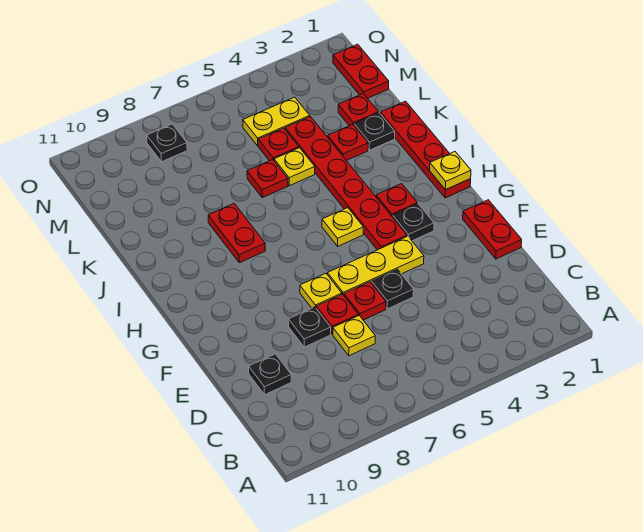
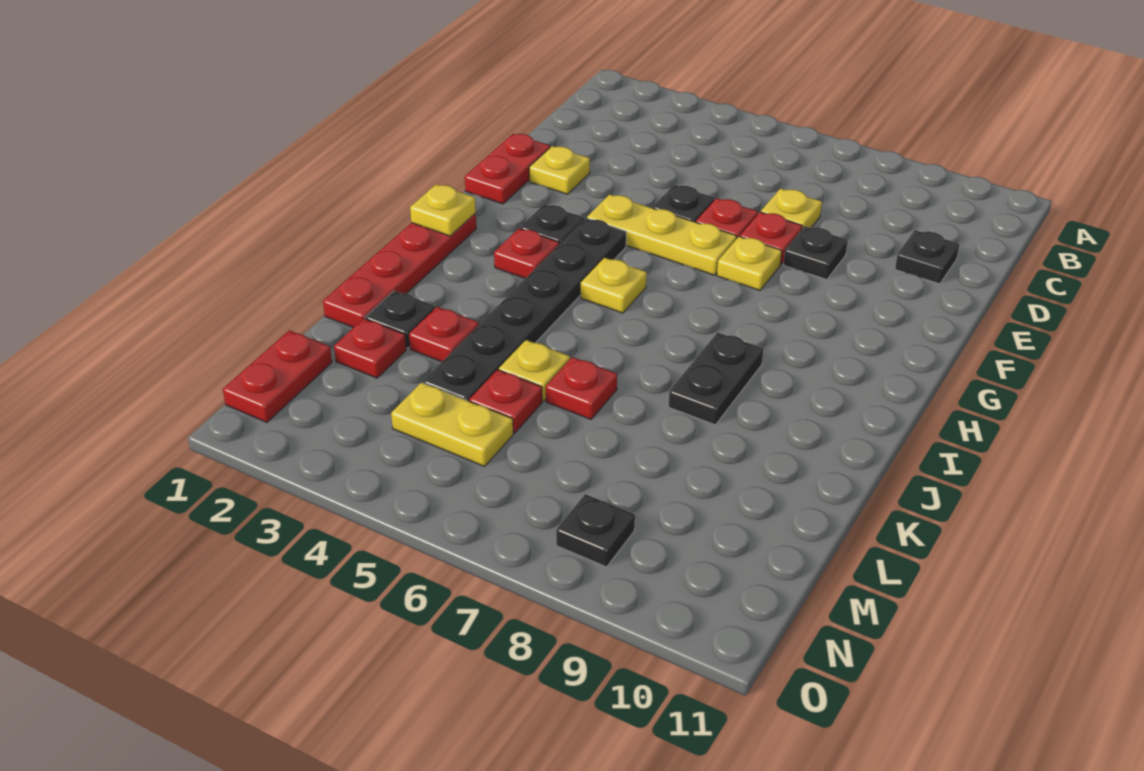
none -> yellow plate E2 level 1
red plate G4:L4 level 1 -> black plate G4:L4 level 1
red plate I8:J8 level 1 -> black plate I8:J8 level 1

